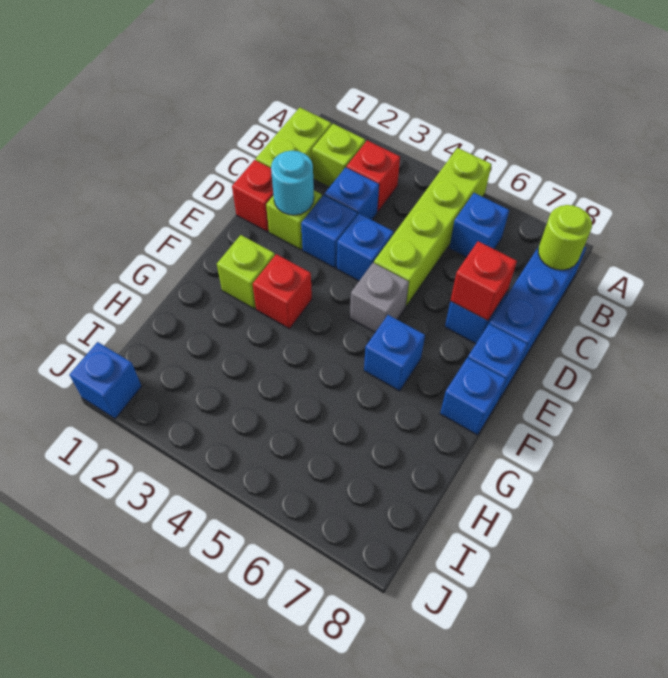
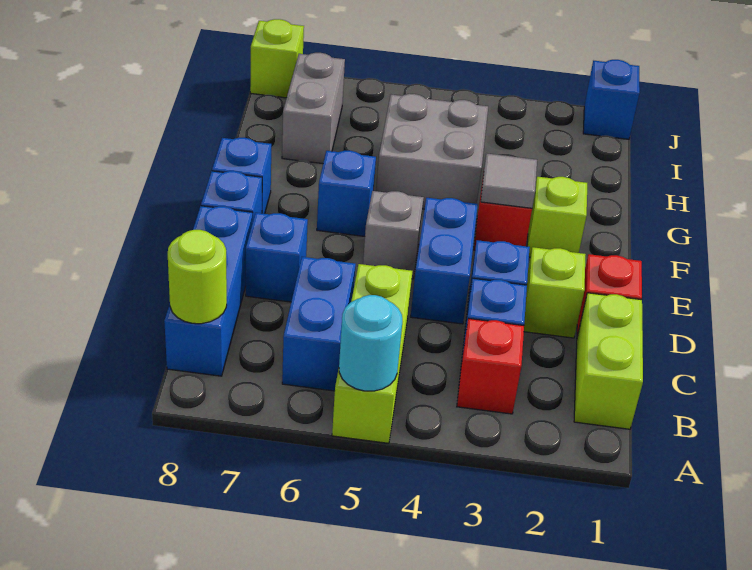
lime brick A5:D5 level 1 -> lime brick A5:C5 level 1
lime brick B2 level 1 -> lime brick J8 level 1
blue brick B6 level 1 -> blue brick B6:C6 level 1
cyan round brick D2 level 2 -> cyan round brick A5 level 2
blue brick D4 level 1 -> blue brick D4:E4 level 1
red brick D7 level 2 -> none
none -> grey tile F3 level 2
none -> grey brick G4:H5 level 1
none -> grey brick H7:I7 level 1

